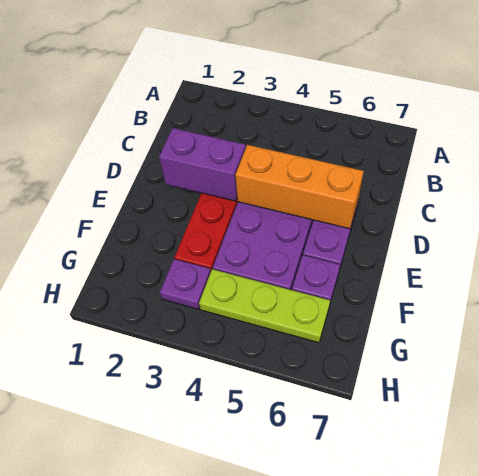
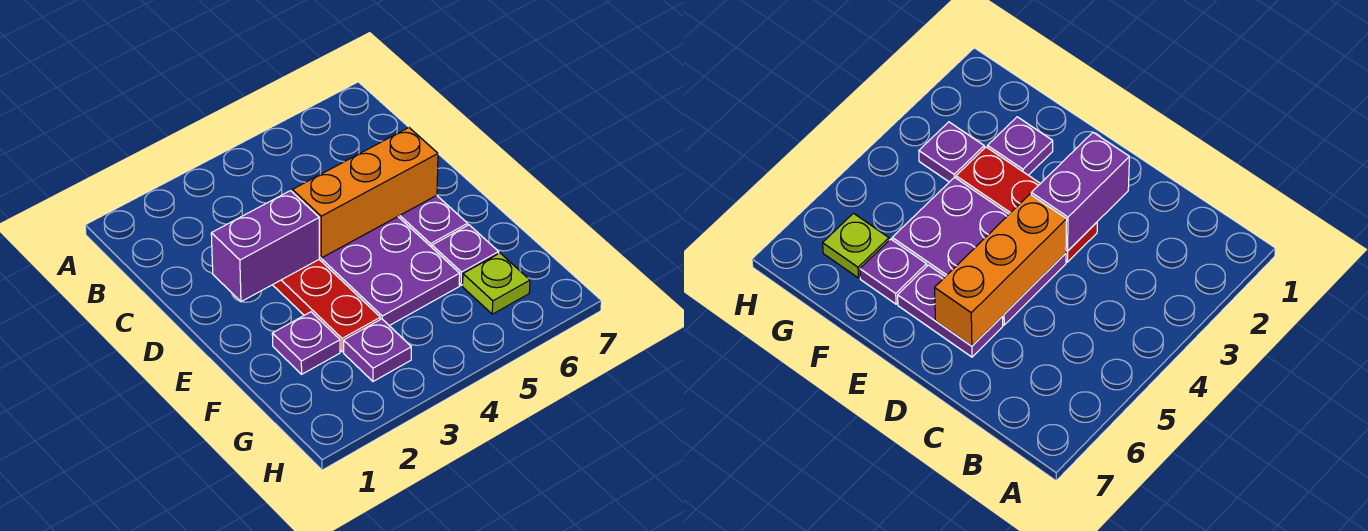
none -> purple plate F2 level 1
lime plate G4:G6 level 1 -> lime plate G6 level 1

